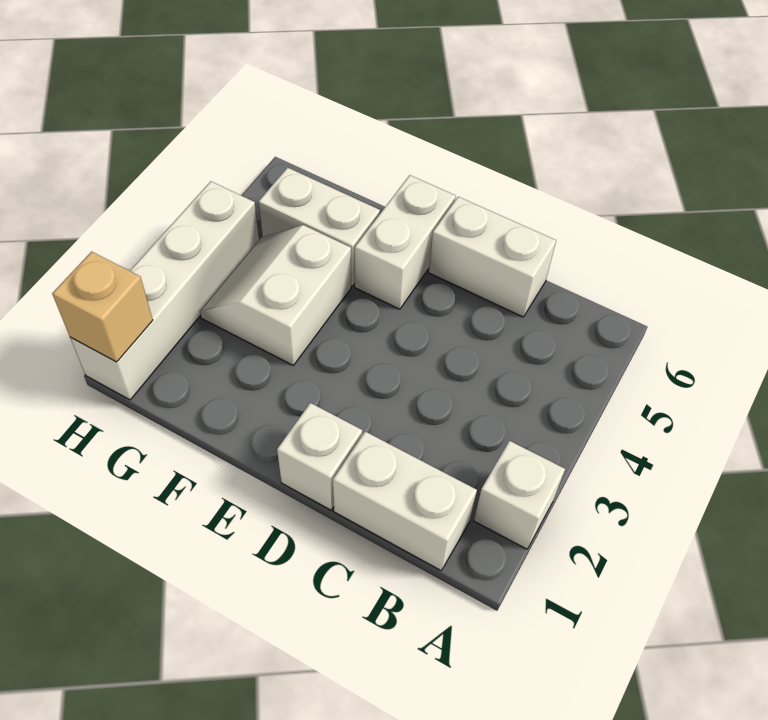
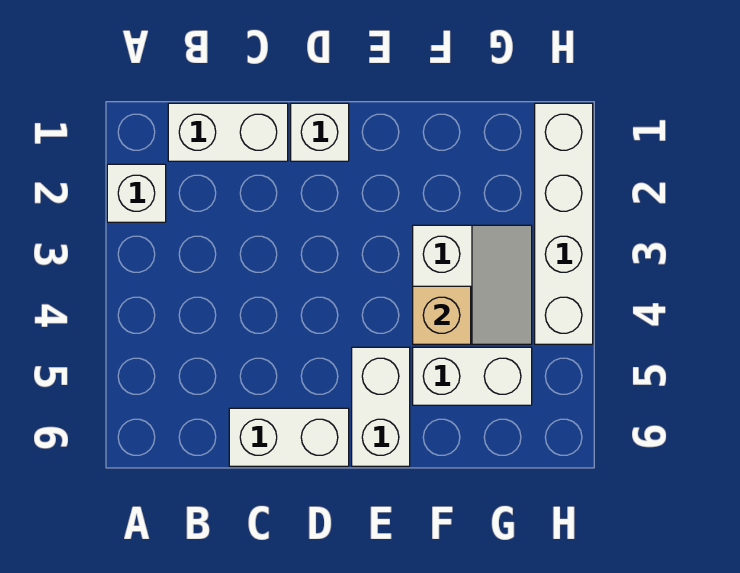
tan brick H1 level 2 -> tan brick F4 level 2

